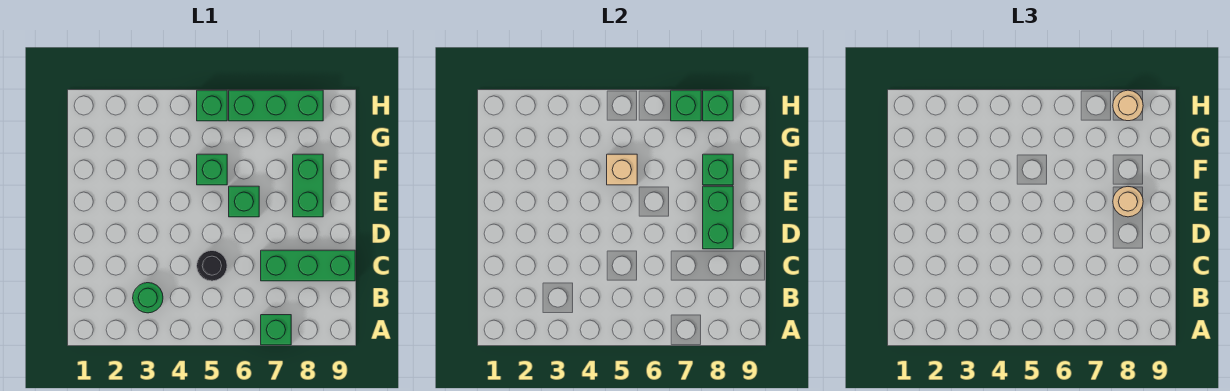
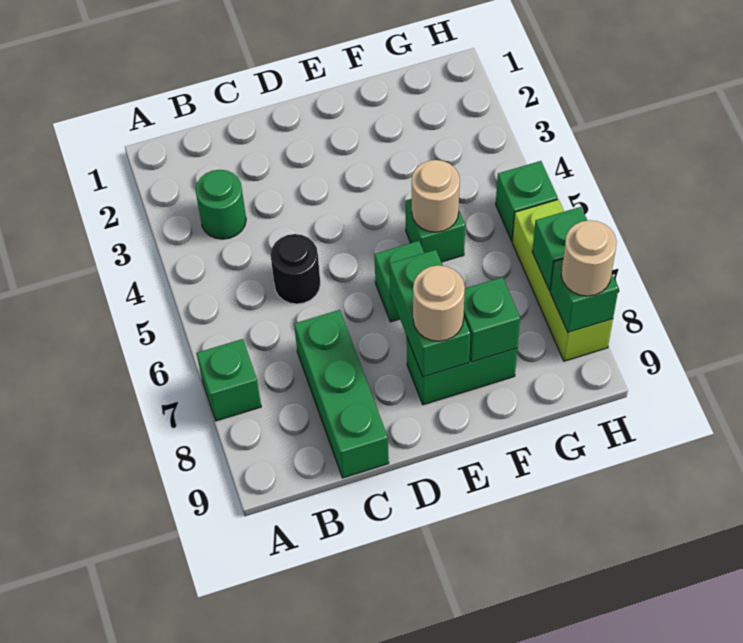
green brick D8:E8 level 2 -> green brick E7:E8 level 2
tan brick F5 level 2 -> tan round brick F5 level 2
green brick H6:H8 level 1 -> lime brick H6:H8 level 1

